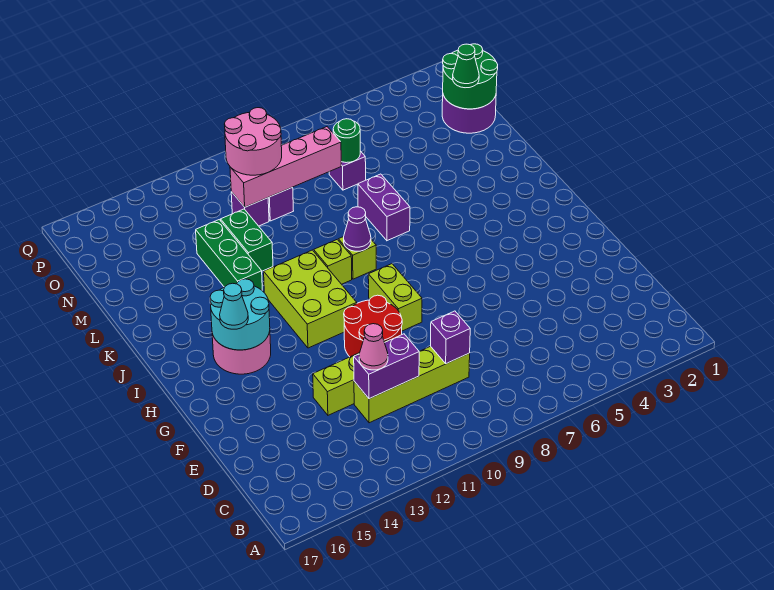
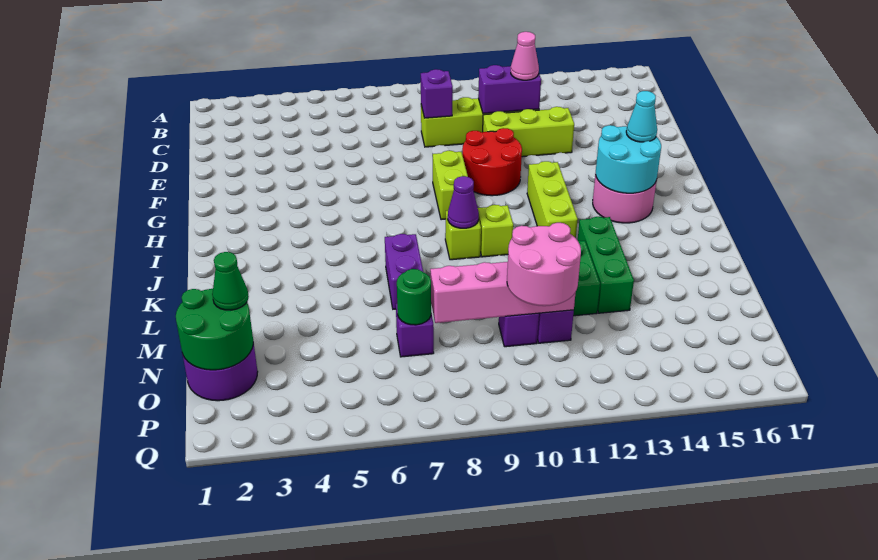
lime brick H11:J12 level 1 -> lime brick H12:J12 level 1

